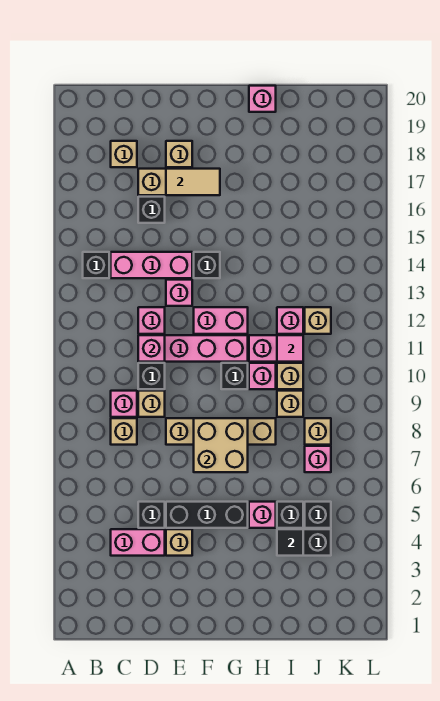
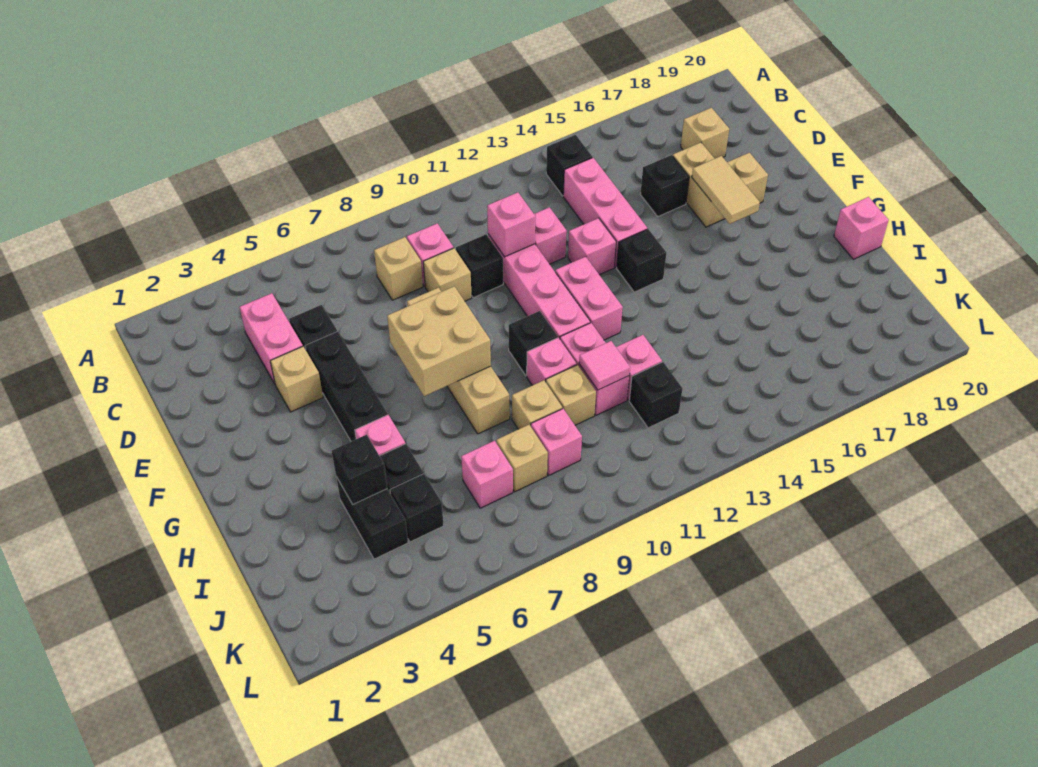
black tile I4 level 2 -> black brick I4 level 2
none -> pink brick J9 level 1
tan brick J12 level 1 -> black brick J12 level 1

